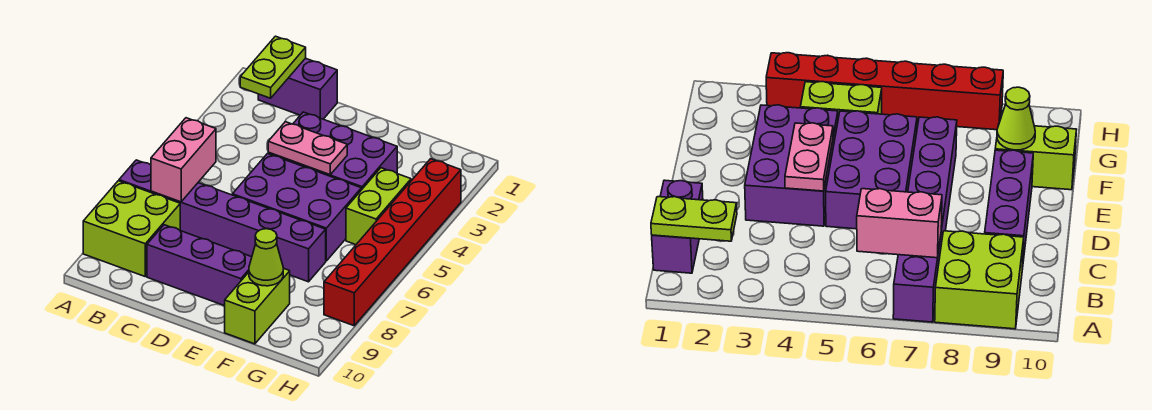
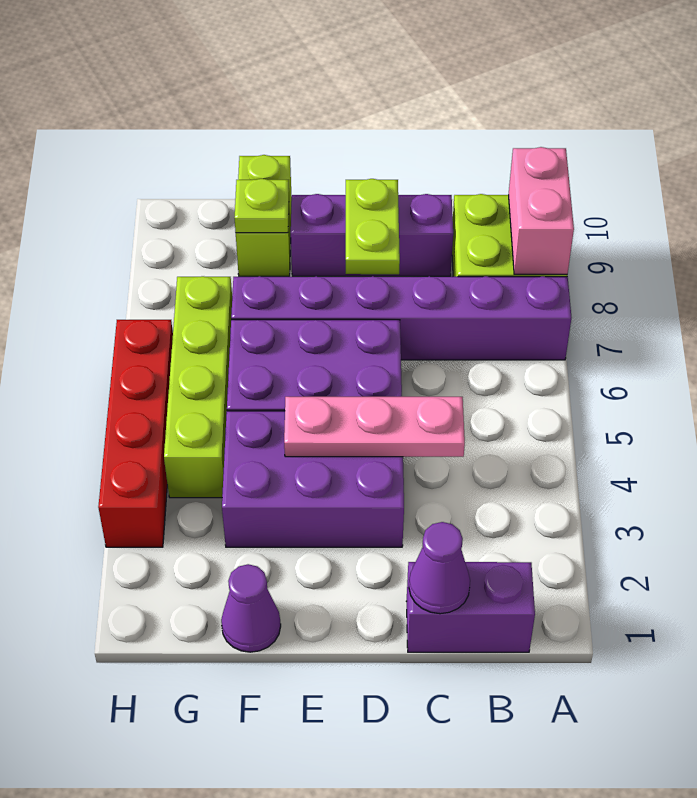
lime plate B1:B2 level 2 -> lime plate D8:D9 level 2
pink brick B6:B7 level 2 -> pink brick A8:A9 level 2
none -> purple cone C1 level 2
pink plate D4:E4 level 2 -> pink plate C4:E4 level 2
none -> purple cone F1 level 1
lime cone F9 level 2 -> lime plate F9 level 2
lime brick G4:G5 level 1 -> lime brick G4:G7 level 1
red brick H3:H8 level 1 -> red brick H3:H6 level 1

